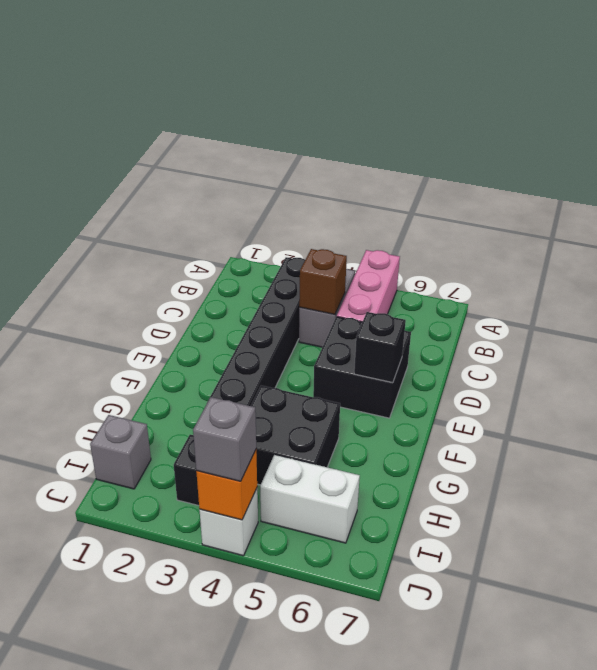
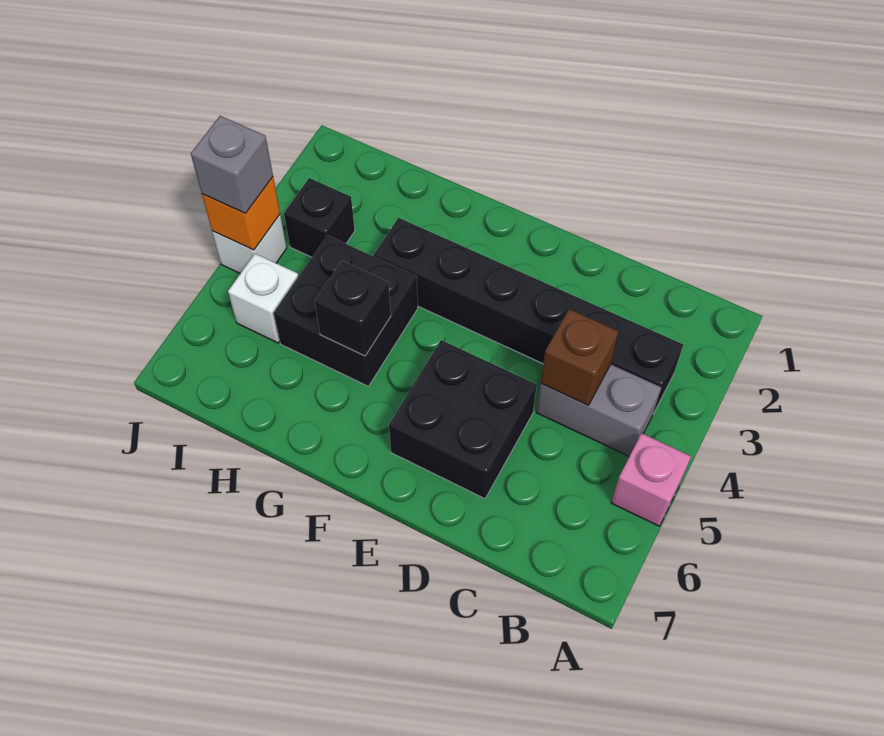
pink brick A5:C5 level 1 -> pink brick A5 level 1
black brick E6 level 2 -> black brick G5 level 2
grey brick I1 level 1 -> none
white brick I5:I6 level 1 -> white brick I5 level 1

